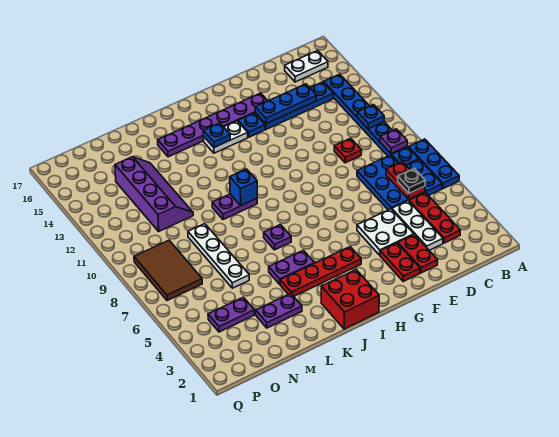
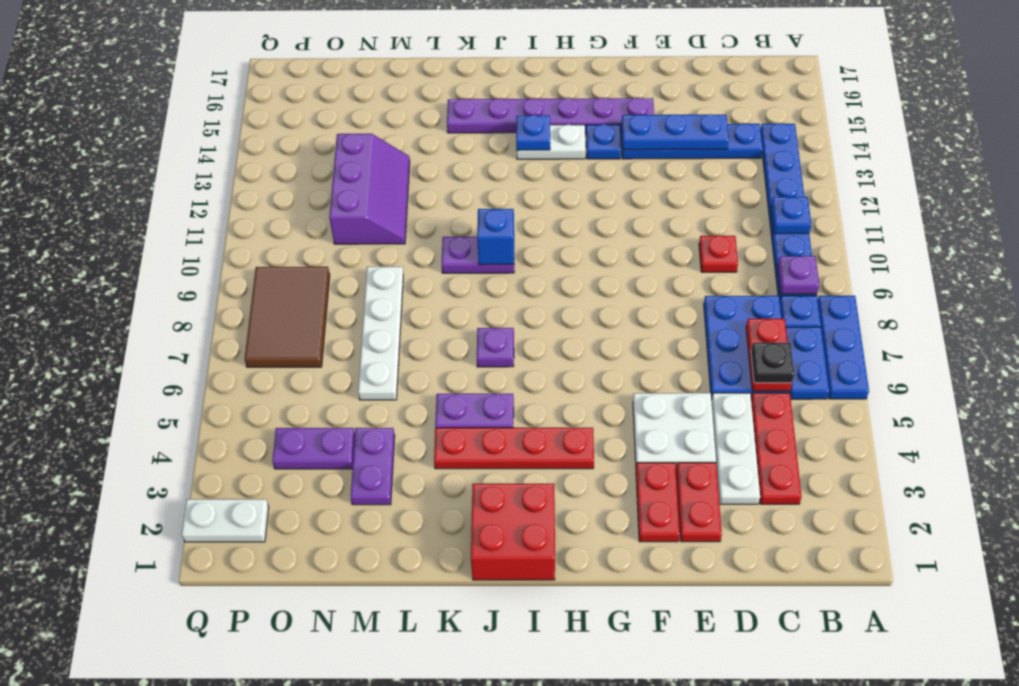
white plate B16:C16 level 1 -> white plate P2:Q2 level 1
purple plate L3:M3 level 1 -> purple plate M3:M4 level 1
purple slope M11:N14 level 1 top N -> purple slope M11:N13 level 1 top N

